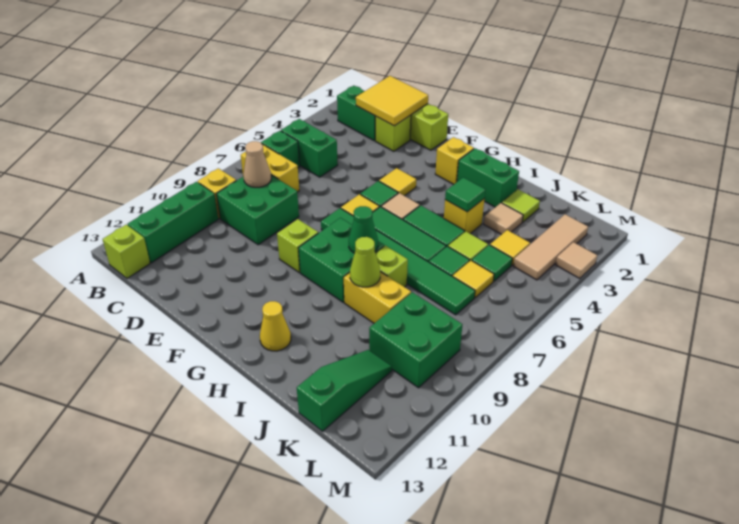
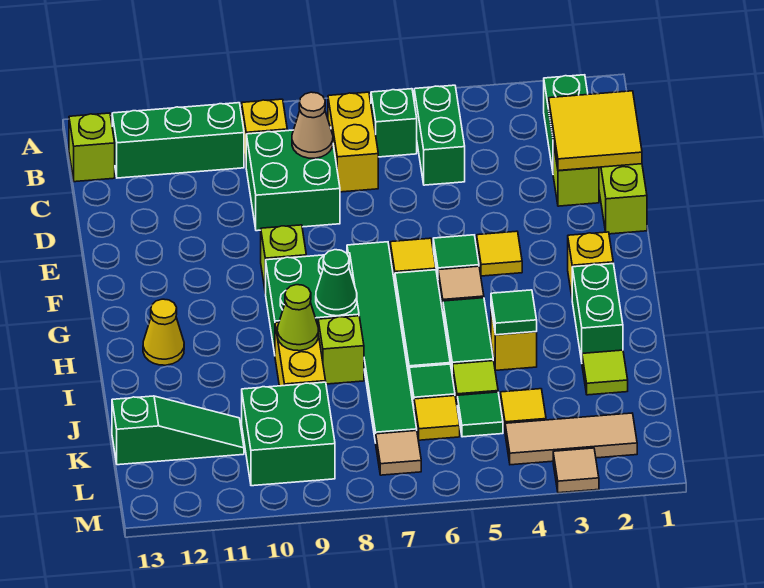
tan tile J3 level 1 -> tan tile L7 level 1

